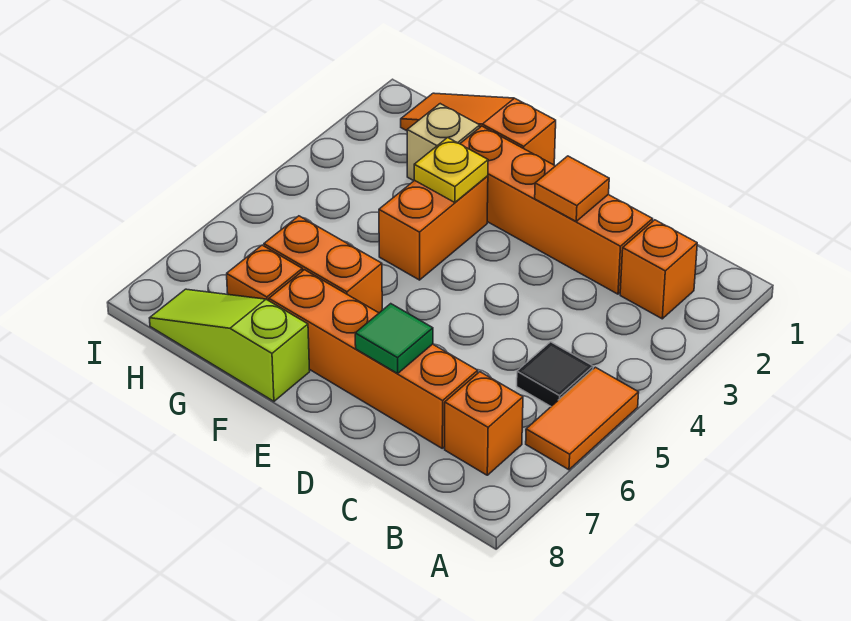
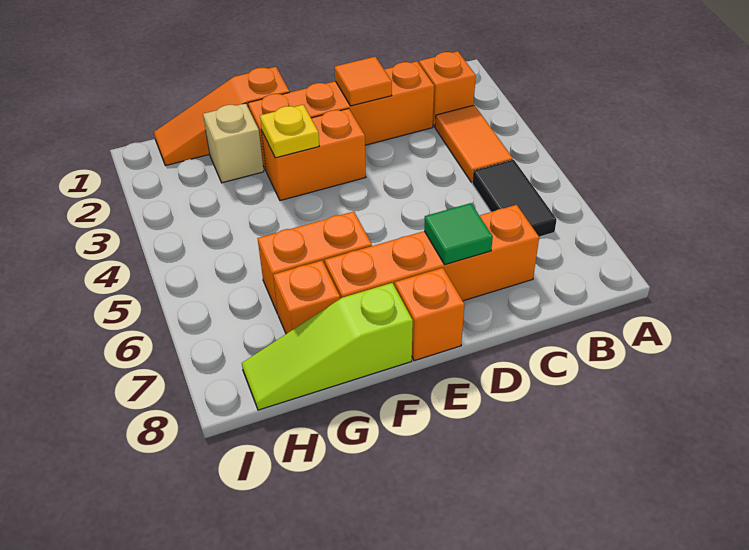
orange tile A5:A6 level 1 -> orange tile B3:B4 level 1
black tile B5 level 1 -> black tile B5:B6 level 1
orange brick B7 level 1 -> orange brick E8 level 1
orange brick F3:F4 level 1 -> orange brick E3:F3 level 1

